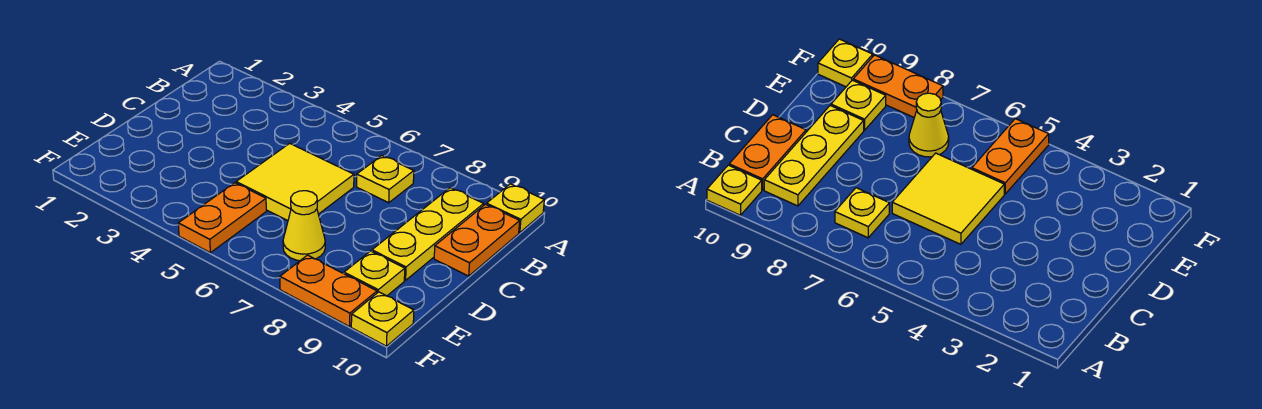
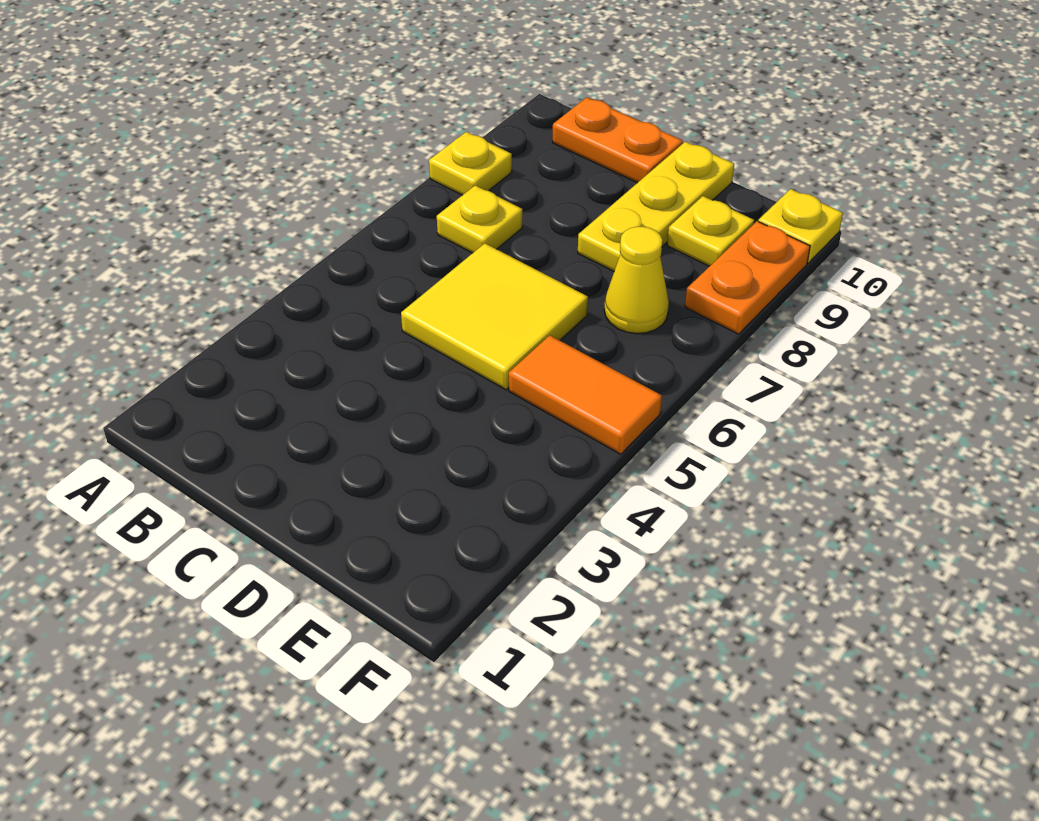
yellow plate A10 level 1 -> yellow plate A8 level 1
yellow plate B9:D9 level 1 -> yellow plate D8:D10 level 1
orange plate E5:F5 level 1 -> orange tile E5:F5 level 1

